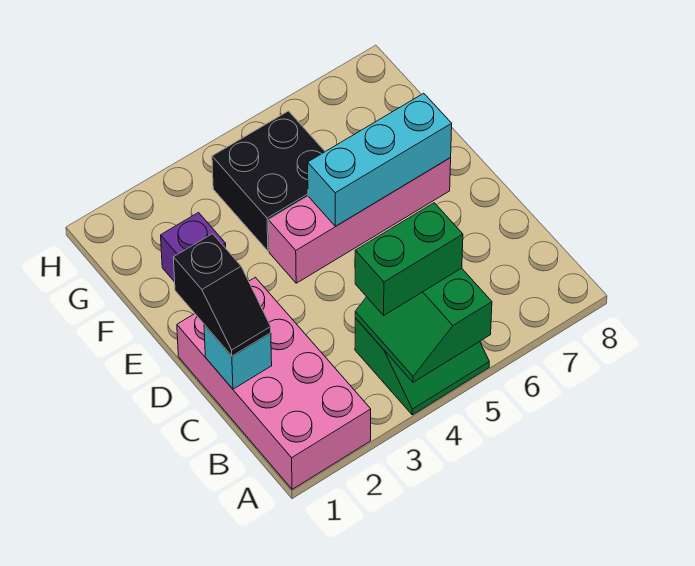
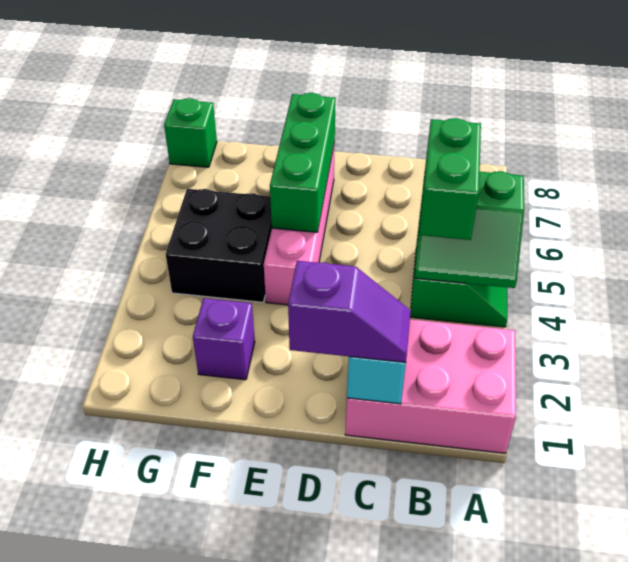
pink brick A1:D2 level 1 -> pink brick A1:C2 level 1
black slope C1:D1 level 3 top D -> purple slope C1:D1 level 3 top D
cyan brick E5:E7 level 2 -> green brick E5:E7 level 2
none -> green brick H8 level 1

